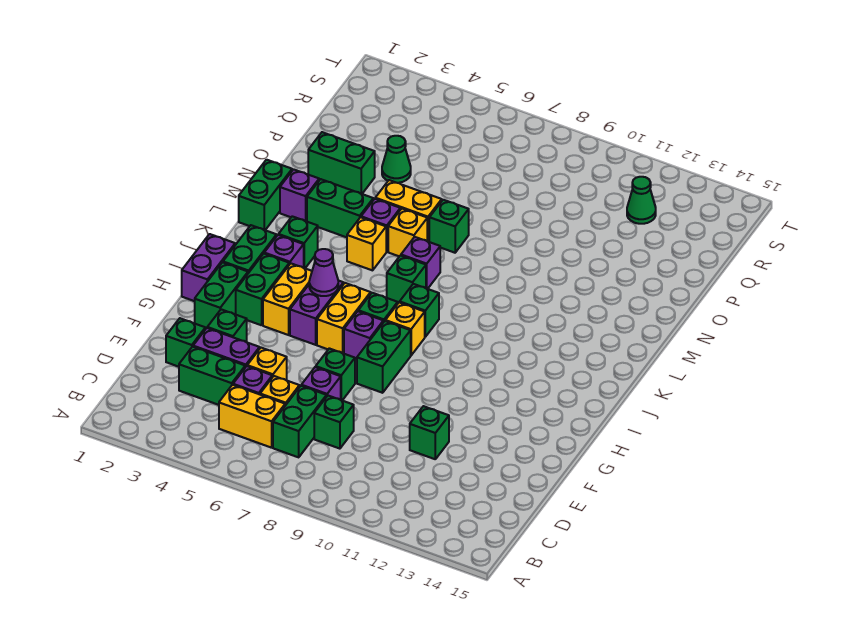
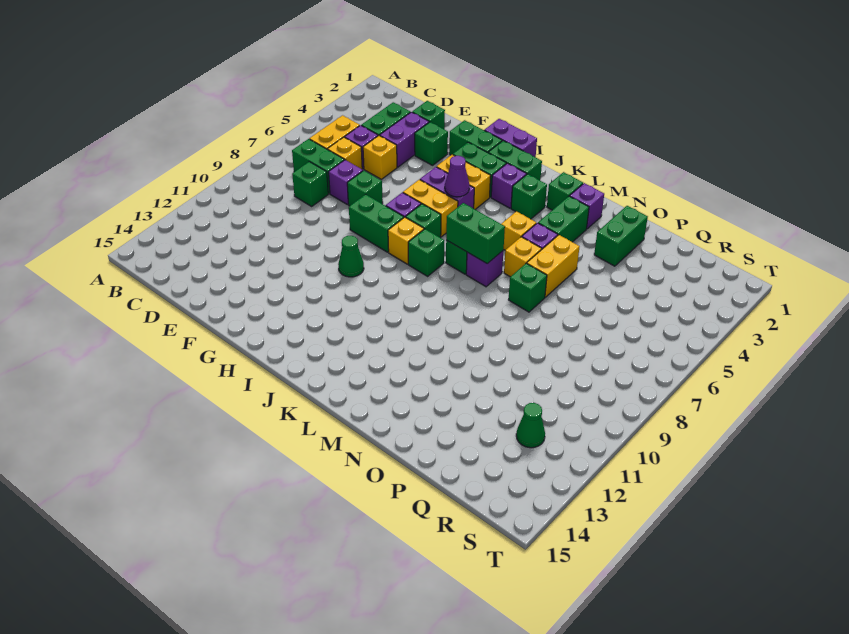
green brick E11 level 1 -> green brick L2 level 1
green brick L1:M1 level 1 -> green brick K7:L7 level 2
green cone P4 level 1 -> green cone H10 level 1

